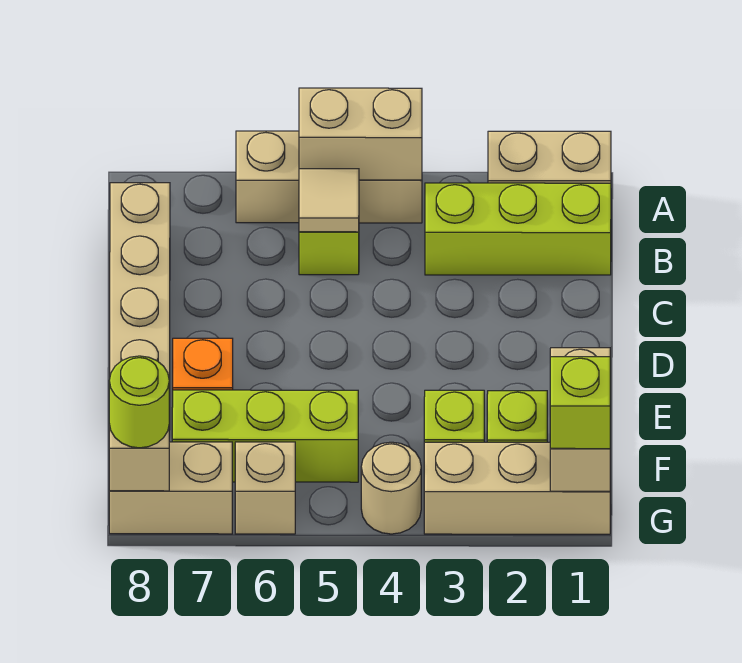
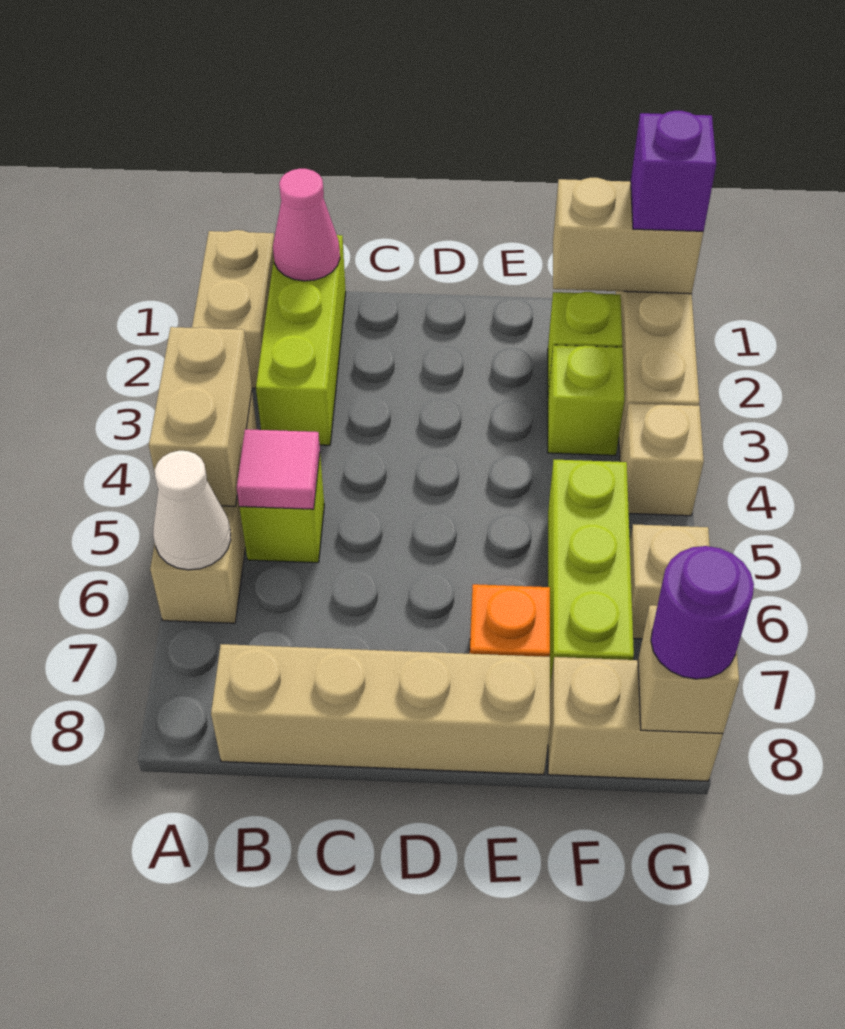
none -> white cone A6 level 2
none -> pink cone B1 level 2
tan tile B5 level 2 -> pink tile B5 level 2
lime brick G1 level 3 -> purple brick G1 level 3
tan round brick G4 level 1 -> tan brick G4 level 1
tan brick G7:G8 level 1 -> tan brick F8:G8 level 1
lime round brick G8 level 3 -> purple round brick G8 level 3

